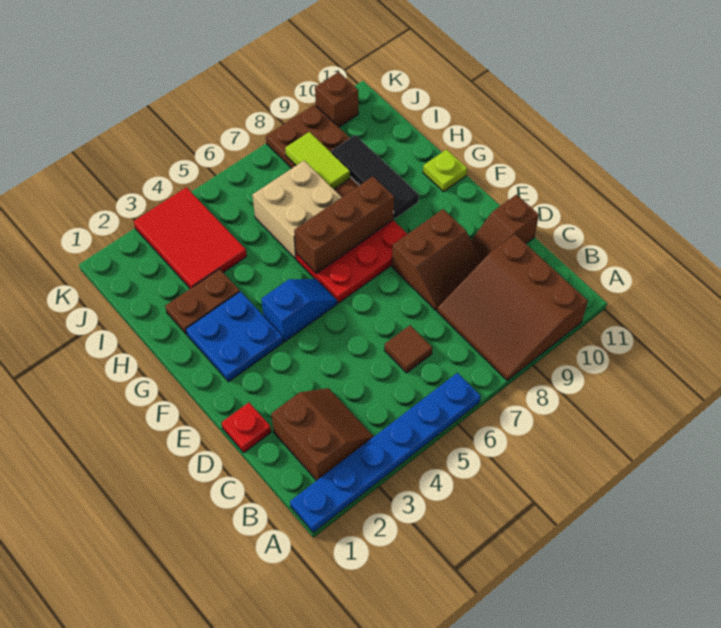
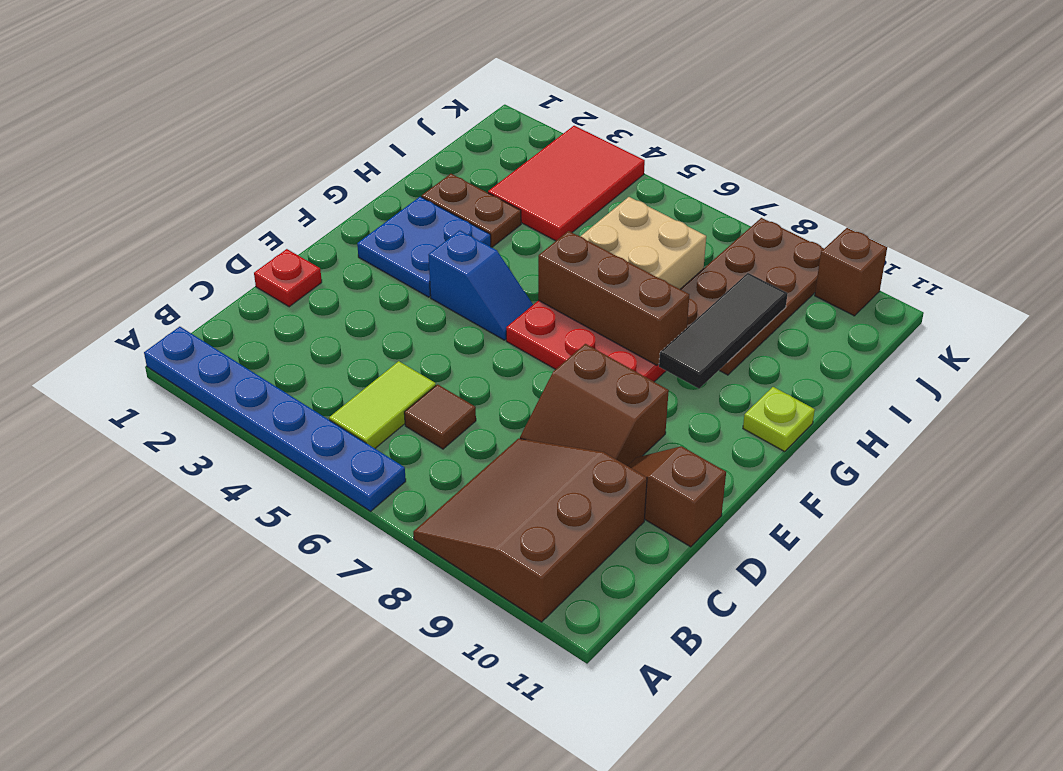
brown slope B2:C3 level 1 top 2 -> none
lime tile I8:J8 level 2 -> lime tile B5:C5 level 1

